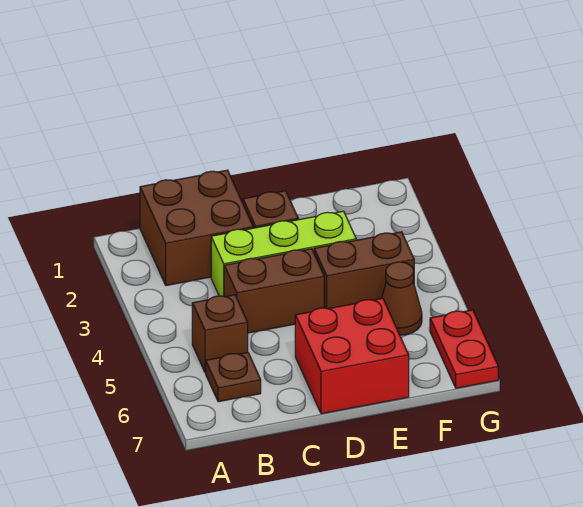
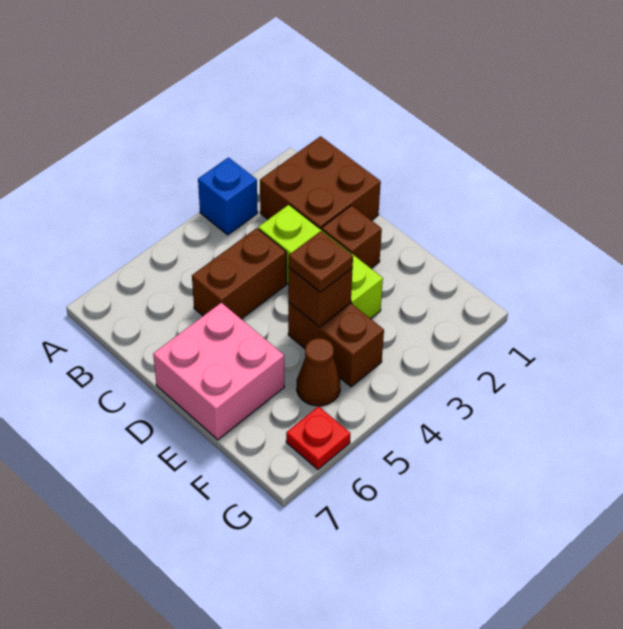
none -> blue brick A3 level 1
brown brick B5 level 1 -> brown brick E4 level 2
brown plate B6 level 1 -> brown plate E4 level 3
brown brick C4:D4 level 1 -> brown brick C4:C5 level 1
red brick D6:E7 level 1 -> pink brick D6:E7 level 1
red plate G6:G7 level 1 -> red plate G6 level 1

